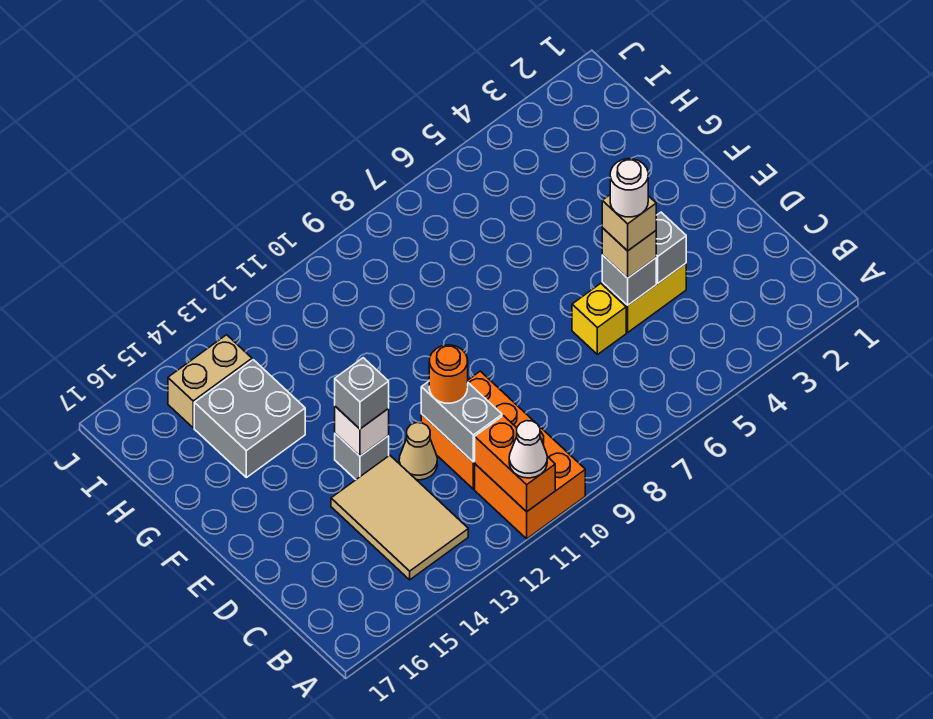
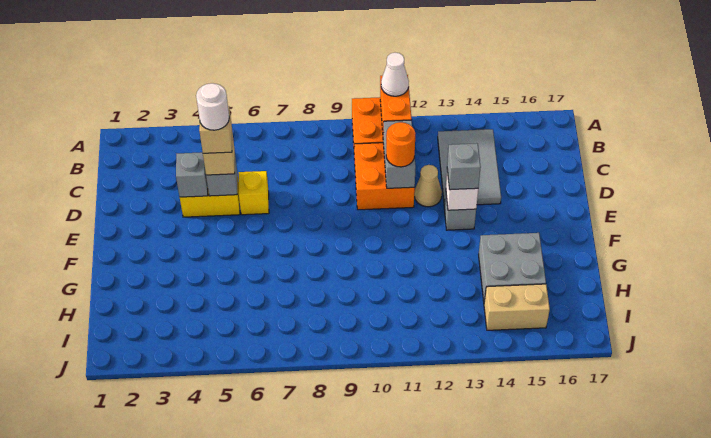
tan tile B13:D14 level 1 -> grey tile B13:D14 level 1

